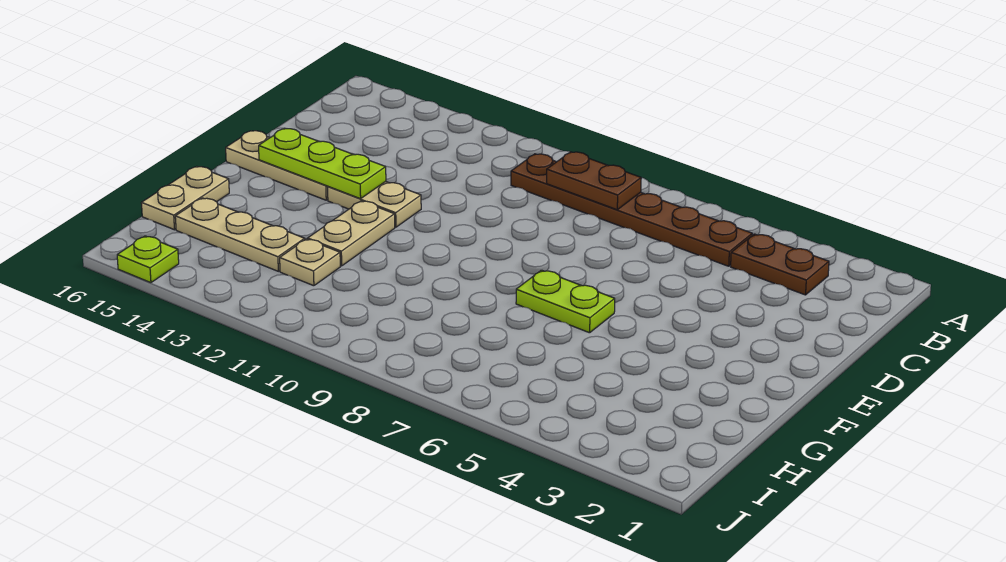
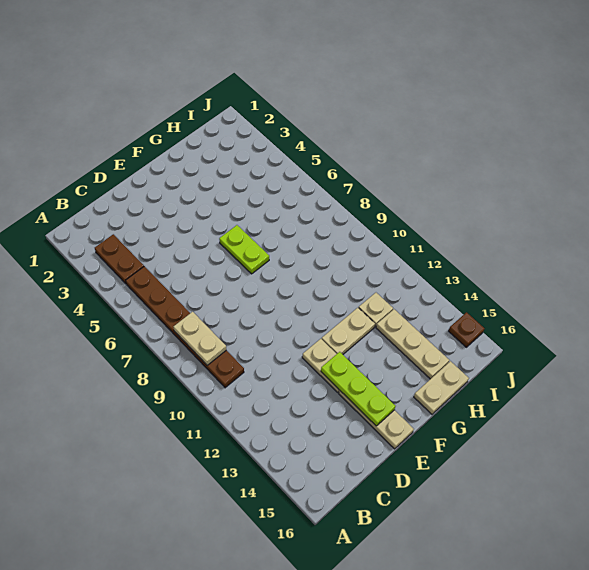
brown plate B8:B9 level 2 -> tan plate B8:B9 level 2
lime plate J15 level 1 -> brown plate J15 level 1

